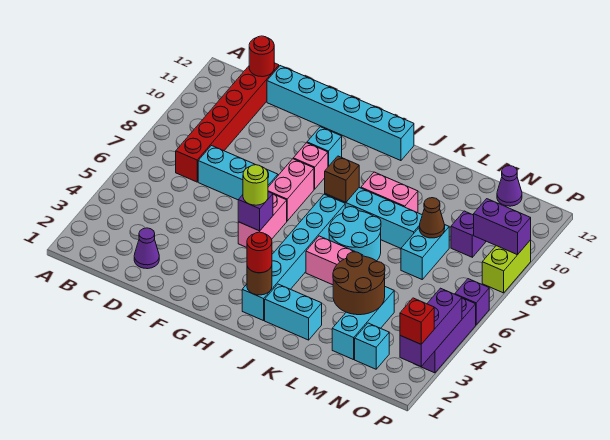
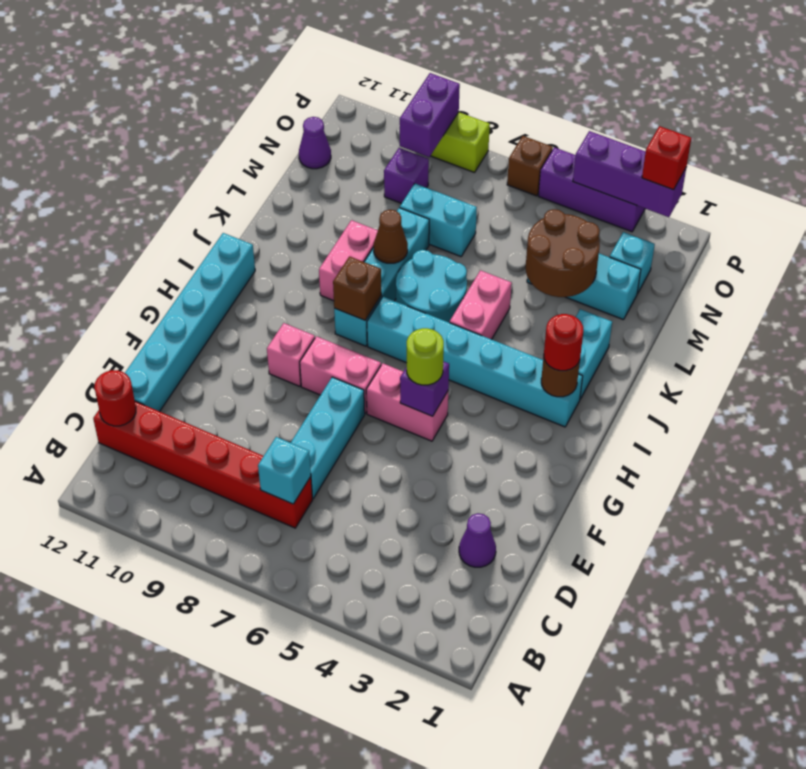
cyan brick G10 level 1 -> cyan brick C7 level 2
brown cone M8 level 2 -> brown cone K8 level 2
purple brick P6 level 1 -> brown brick P6 level 1

